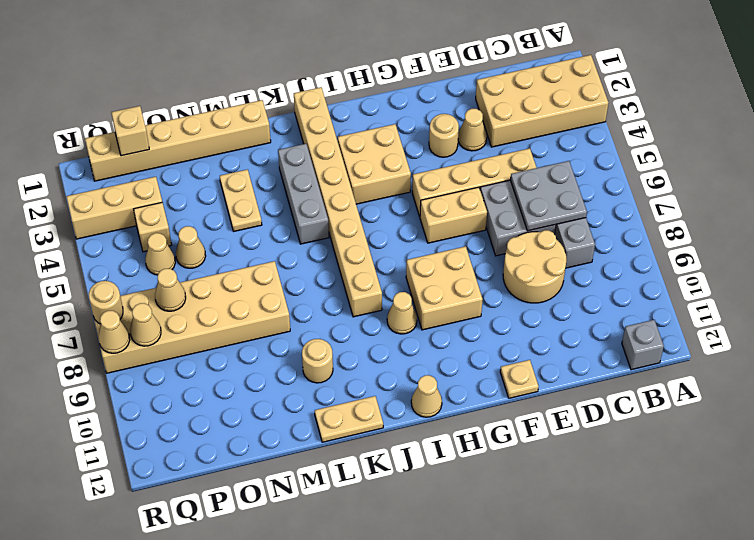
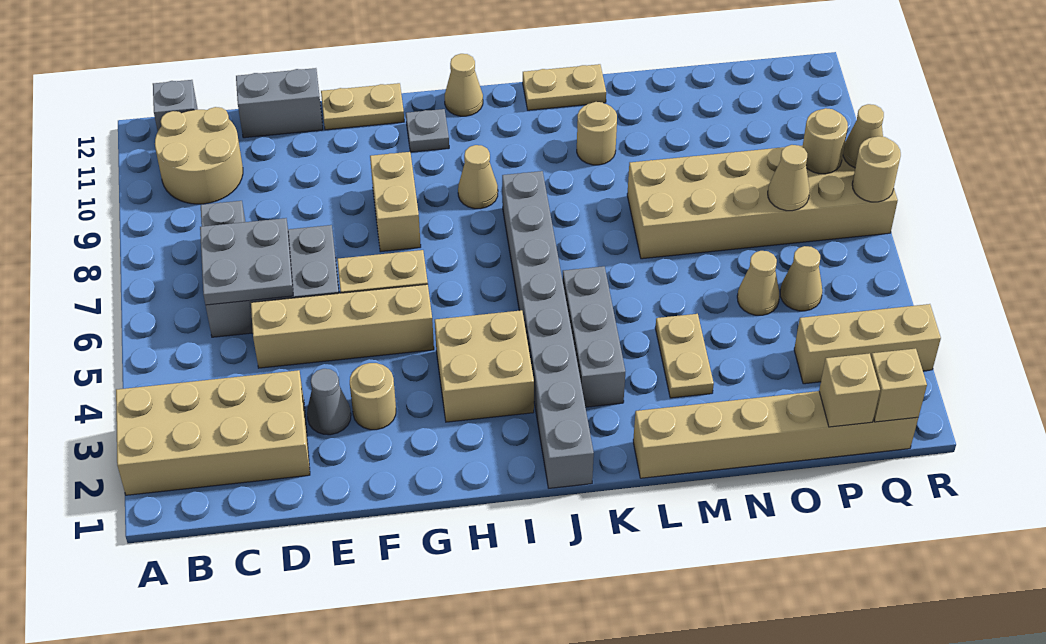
tan round brick D8:E9 level 1 -> tan round brick B10:C11 level 1
none -> grey brick D12:E12 level 1
tan cone E3 level 1 -> grey cone E3 level 1
tan plate F12 level 1 -> tan plate F12:G12 level 1
tan brick G8:H9 level 1 -> tan brick G8:G9 level 1
none -> grey plate H11 level 1
tan brick J1:J8 level 1 -> grey brick J1:J8 level 1
tan brick P4 level 1 -> tan brick Q1 level 2
tan cone Q8 level 2 -> tan round brick Q8 level 2

